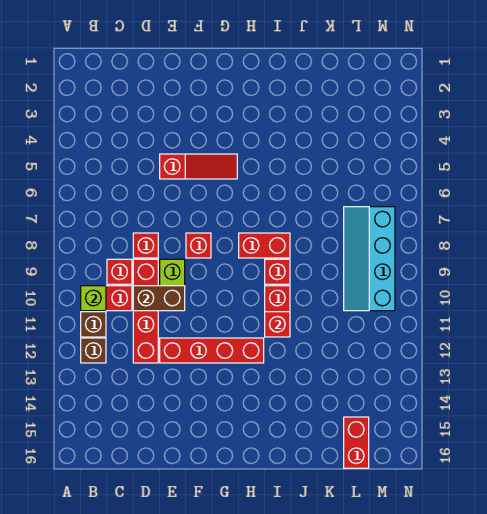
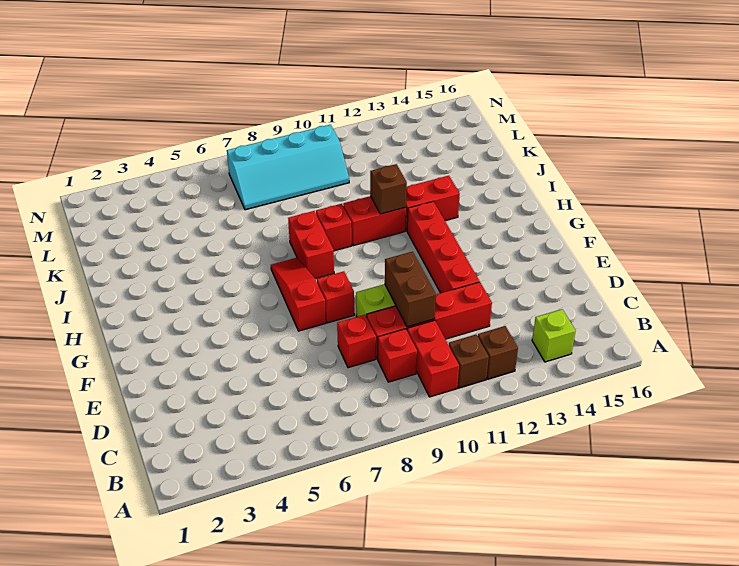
lime brick B10 level 2 -> lime brick B14 level 1
red slope E5:G5 level 1 top E -> red slope F7:H7 level 1 top F
red brick I11 level 2 -> brown brick I11 level 2
red brick L15:L16 level 1 -> red brick I12:I13 level 1

